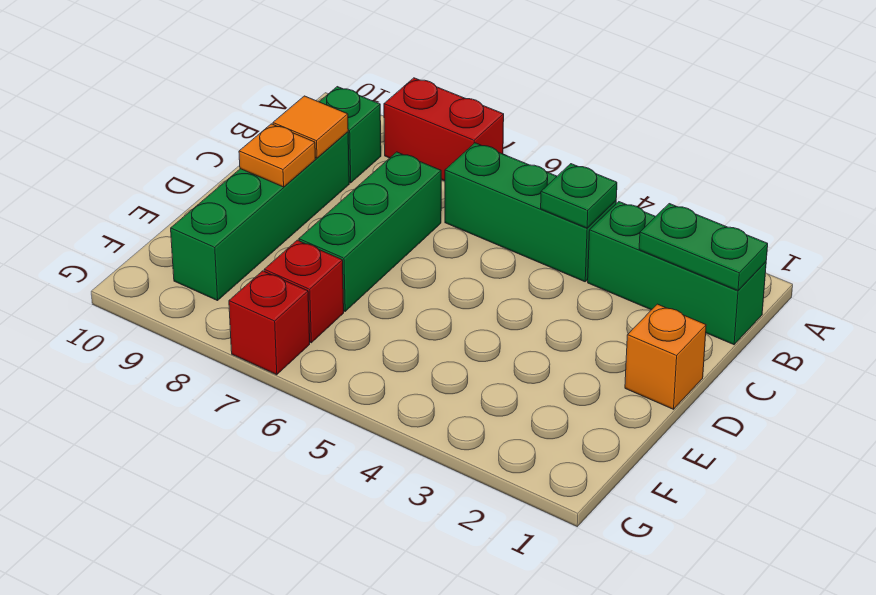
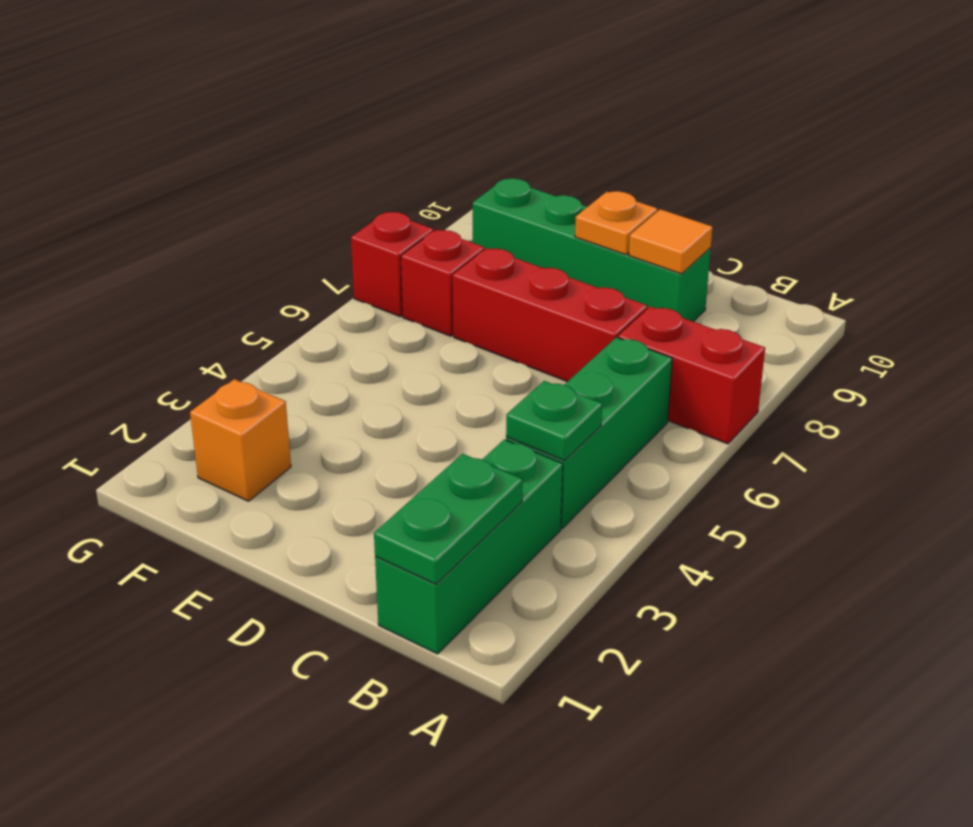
red brick A7:A8 level 1 -> red brick A7:B7 level 1
green brick B9 level 1 -> none
green brick C7:E7 level 1 -> red brick C7:E7 level 1
orange brick D1 level 1 -> orange brick F2 level 1

